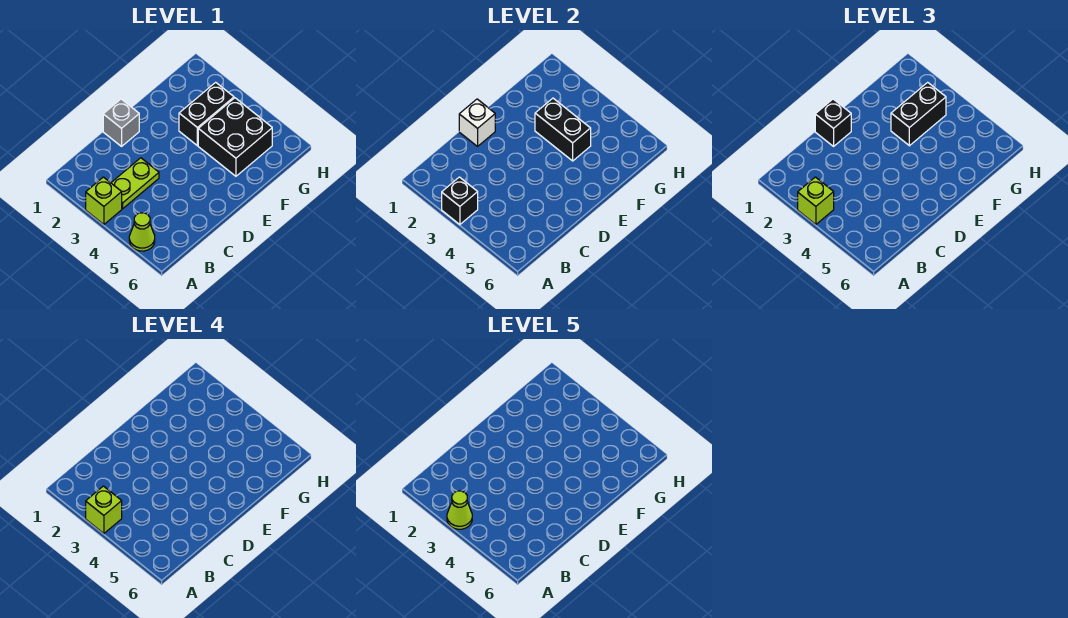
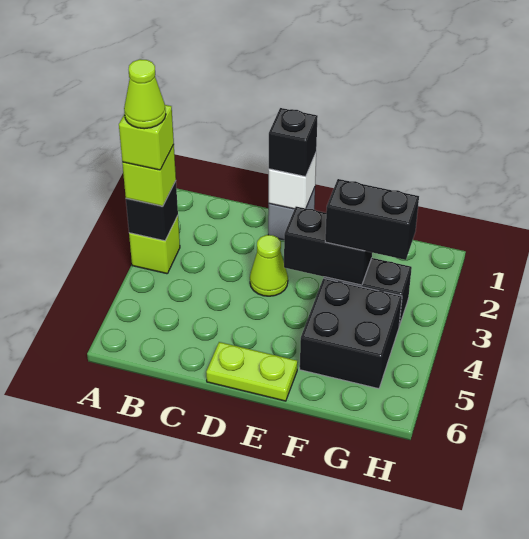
lime cone A5 level 1 -> lime cone D3 level 1
lime plate B3:C3 level 1 -> lime plate D6:E6 level 1
black brick F3:F4 level 2 -> black brick E3:F3 level 2

